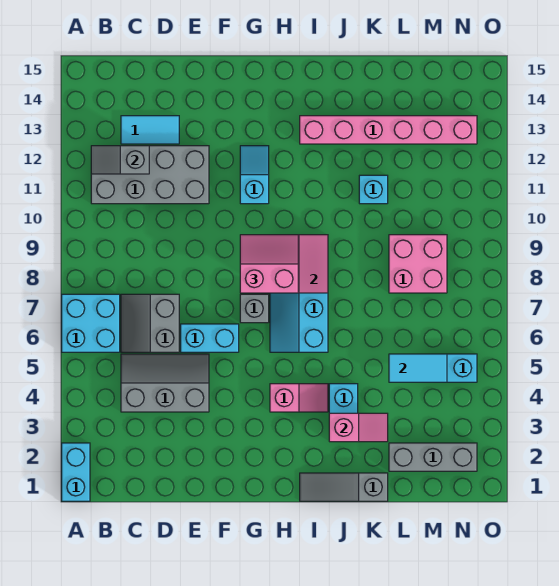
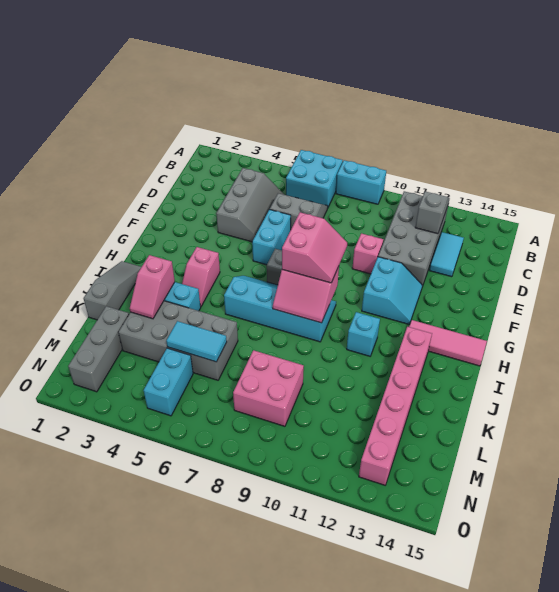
cyan brick A1:A2 level 1 -> cyan brick A8:A9 level 1
none -> pink brick E10 level 1
cyan slope G11:G12 level 1 top 11 -> cyan slope F11:G12 level 1 top 11
none -> pink tile H13:H15 level 1
none -> grey brick K3:L6 level 1
cyan brick K11 level 1 -> cyan brick I11 level 1
cyan tile L5:M5 level 2 -> cyan tile L5:L6 level 2

